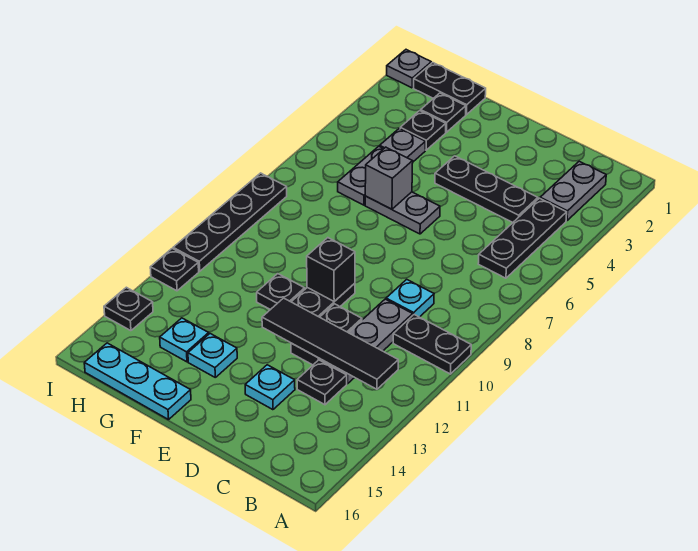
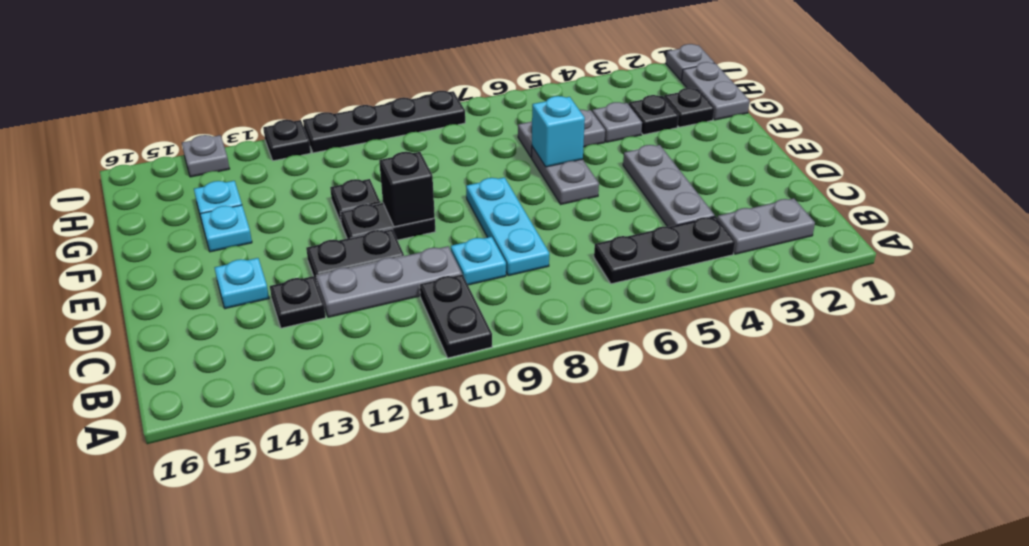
black tile B12:E12 level 2 -> none
black plate C4:E4 level 1 -> grey plate C4:E4 level 1
grey brick F6 level 2 -> cyan brick F6 level 2
cyan plate F16:H16 level 1 -> cyan plate C8:E8 level 1
black plate G1:H1 level 1 -> grey plate G1:H1 level 1
black plate I14 level 1 -> grey plate I14 level 1

